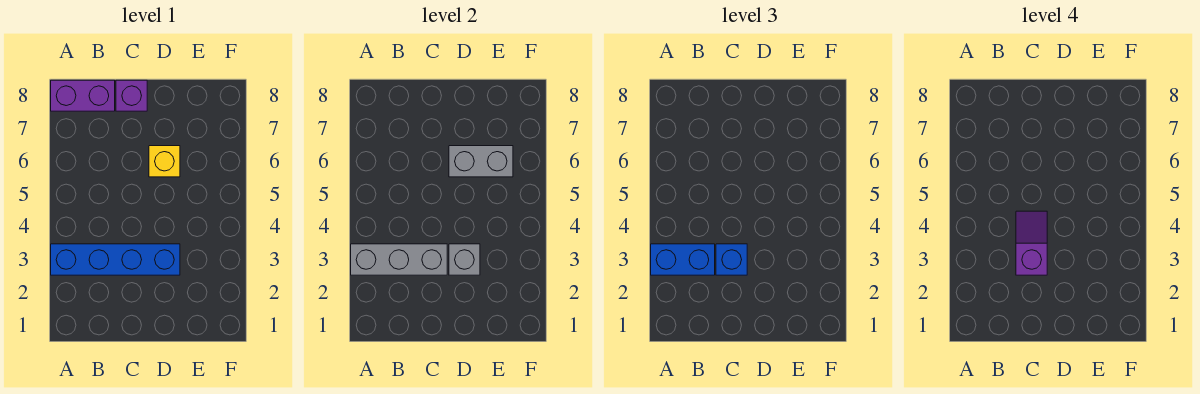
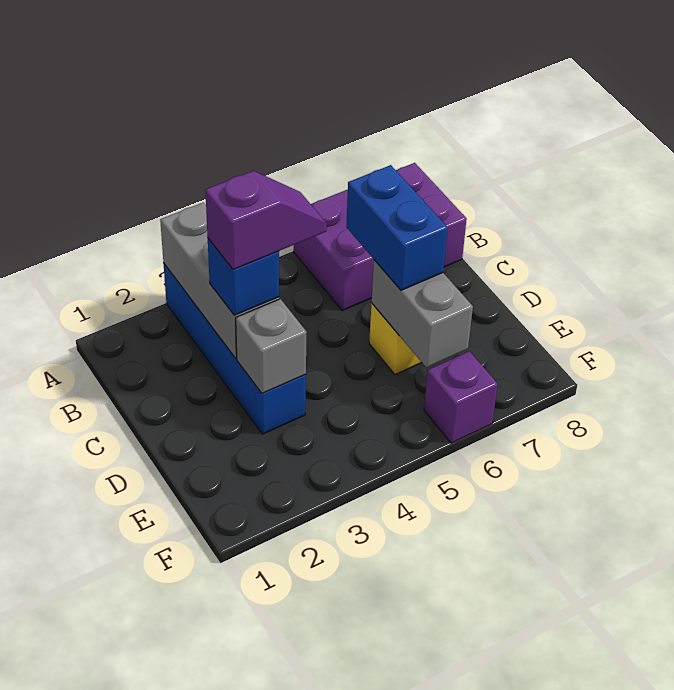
blue brick A3:B3 level 3 -> blue brick C6:D6 level 3
purple brick A8:B8 level 1 -> purple brick A6:B8 level 1
purple brick C8 level 1 -> purple brick F6 level 1

